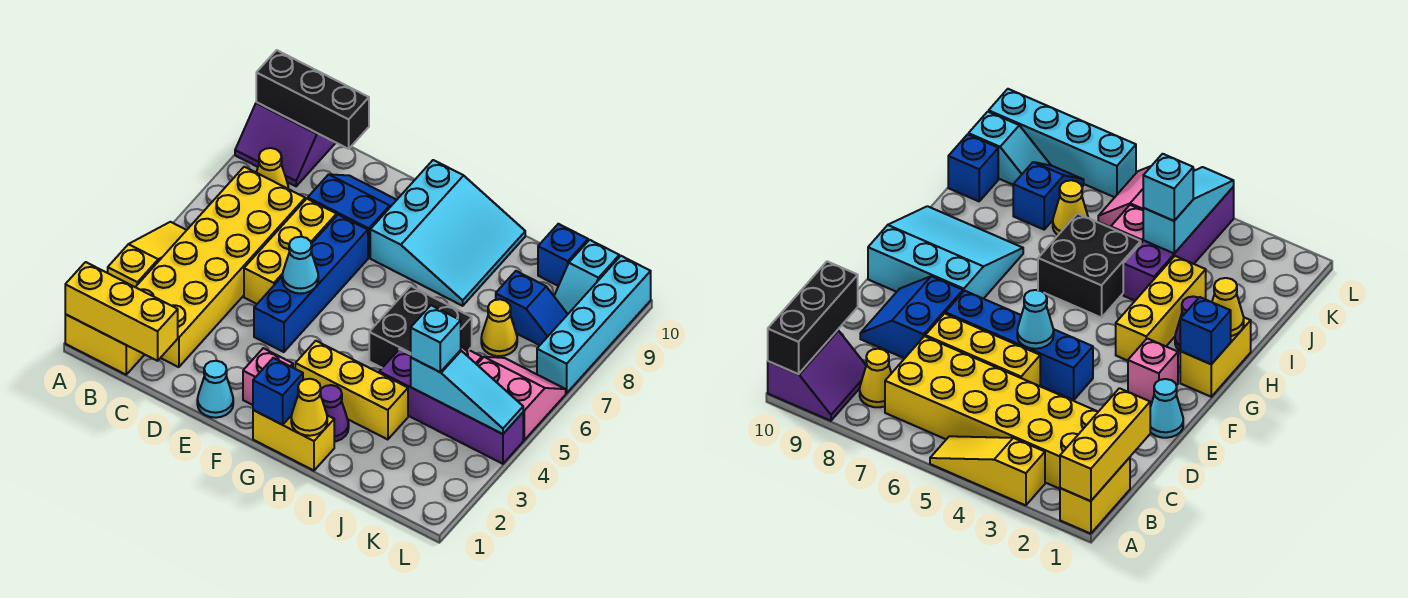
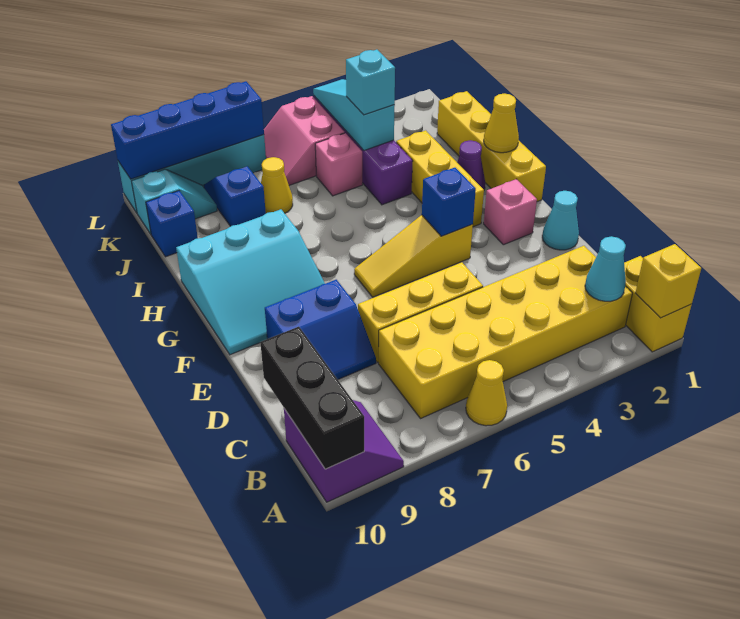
yellow brick A1:C1 level 2 -> yellow brick A1 level 2
yellow slope A3:A5 level 1 top 3 -> yellow slope F4:F6 level 1 top 4
yellow cone B8 level 1 -> yellow cone A6 level 1
blue slope D8:E9 level 1 top 8 -> blue slope D8:E9 level 1 top E
blue brick E4:E7 level 1 -> blue brick L7:L10 level 2
cyan cone E5 level 2 -> cyan cone B2 level 2
cyan slope F8:H10 level 1 top F -> cyan slope F8:H10 level 1 top H
yellow brick G1:H1 level 1 -> yellow brick G1:J1 level 1
blue brick G1 level 2 -> blue brick F4 level 2
black brick H5:I6 level 1 -> none

